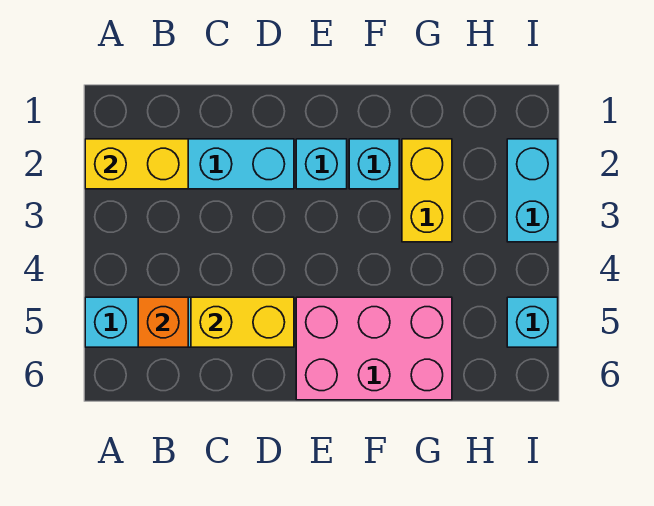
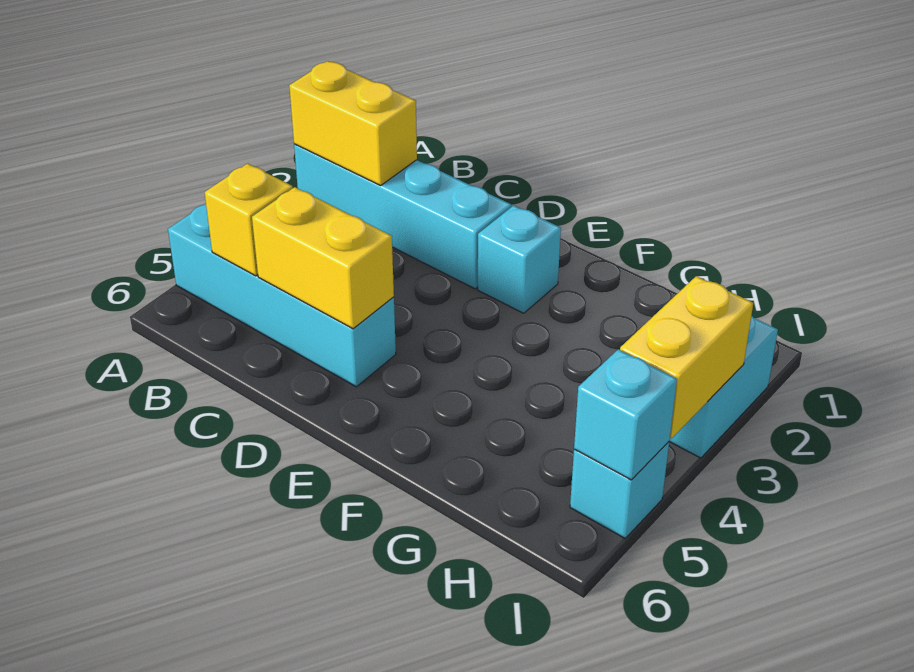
orange brick B5 level 2 -> yellow brick B5 level 2
pink brick E5:G6 level 1 -> none
cyan brick F2 level 1 -> cyan brick I5 level 2
yellow brick G2:G3 level 1 -> yellow brick I3:I4 level 2

